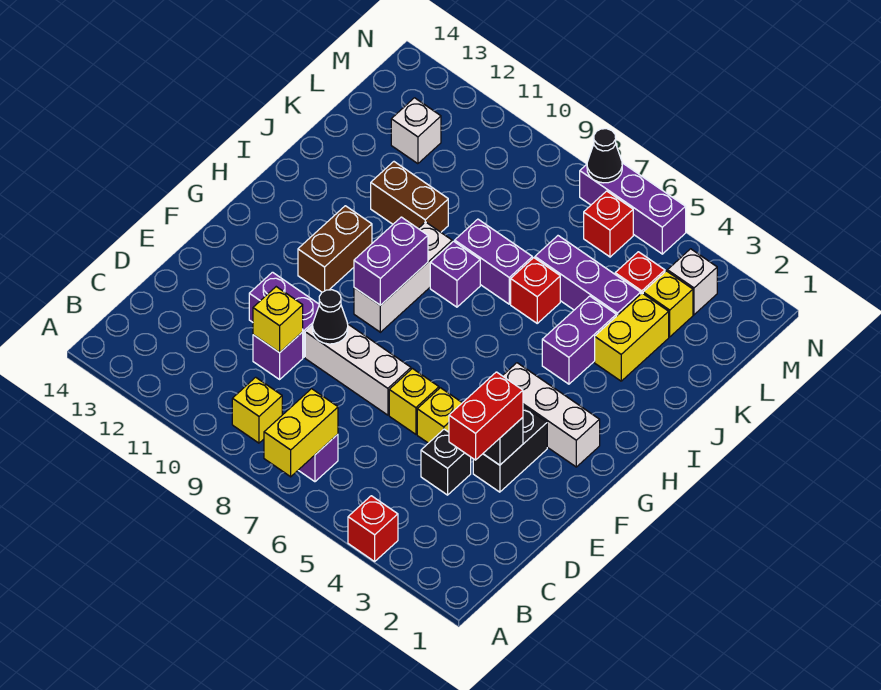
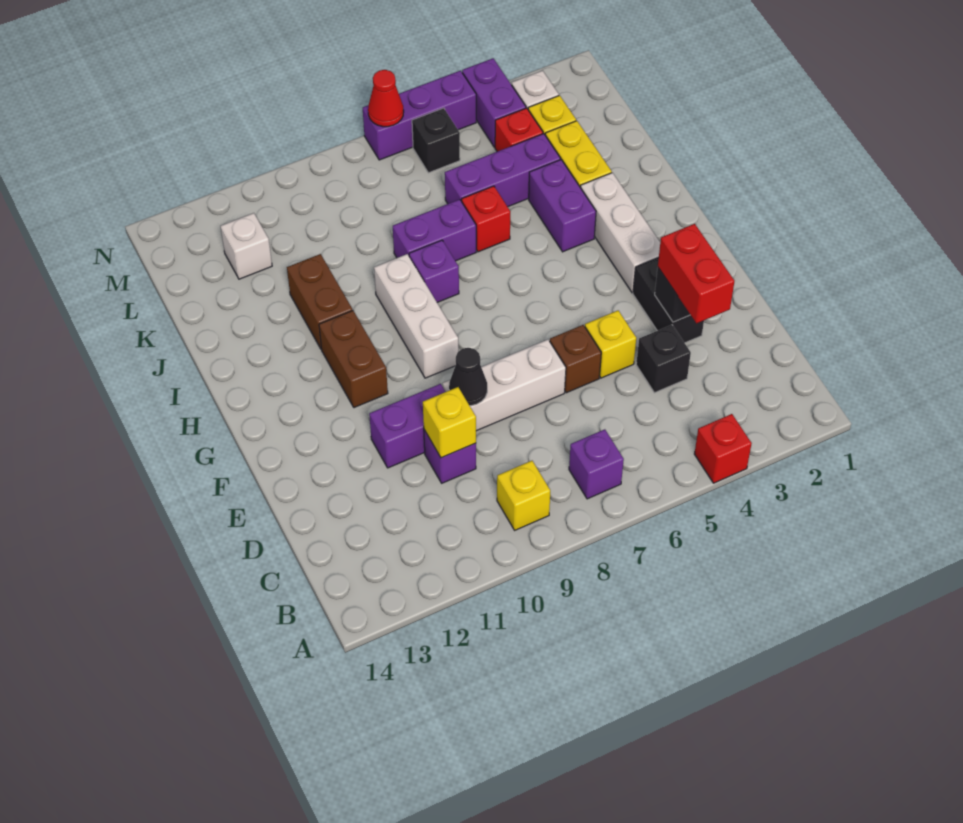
yellow brick A7:B7 level 2 -> none
yellow brick E6 level 1 -> brown brick E6 level 1
white brick G2:G4 level 1 -> white brick G3:I3 level 1
purple brick G9:H9 level 2 -> purple brick M4:N4 level 1
brown brick J10:J11 level 1 -> brown brick I11:J11 level 1
red brick M6 level 1 -> black brick M6 level 1
black cone N7 level 2 -> red cone N7 level 2

